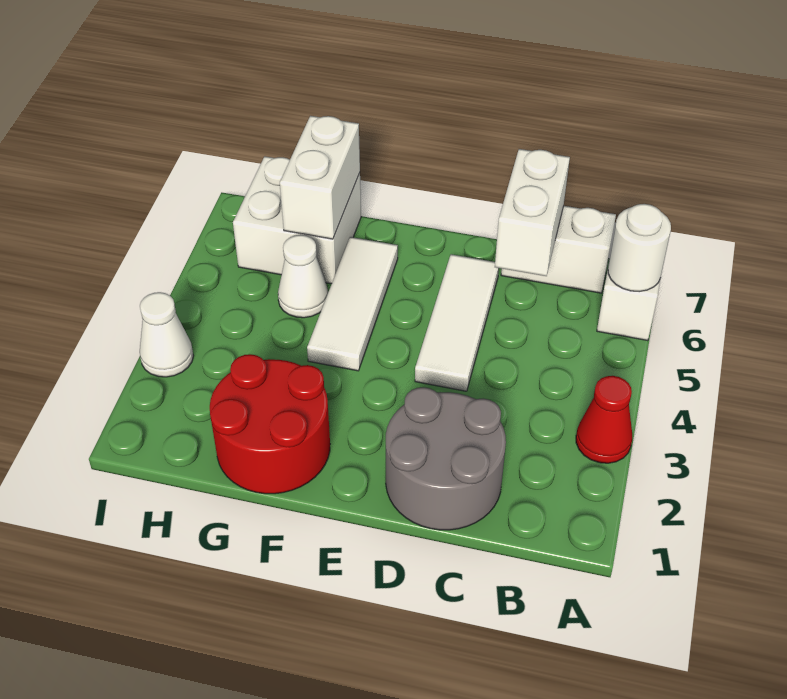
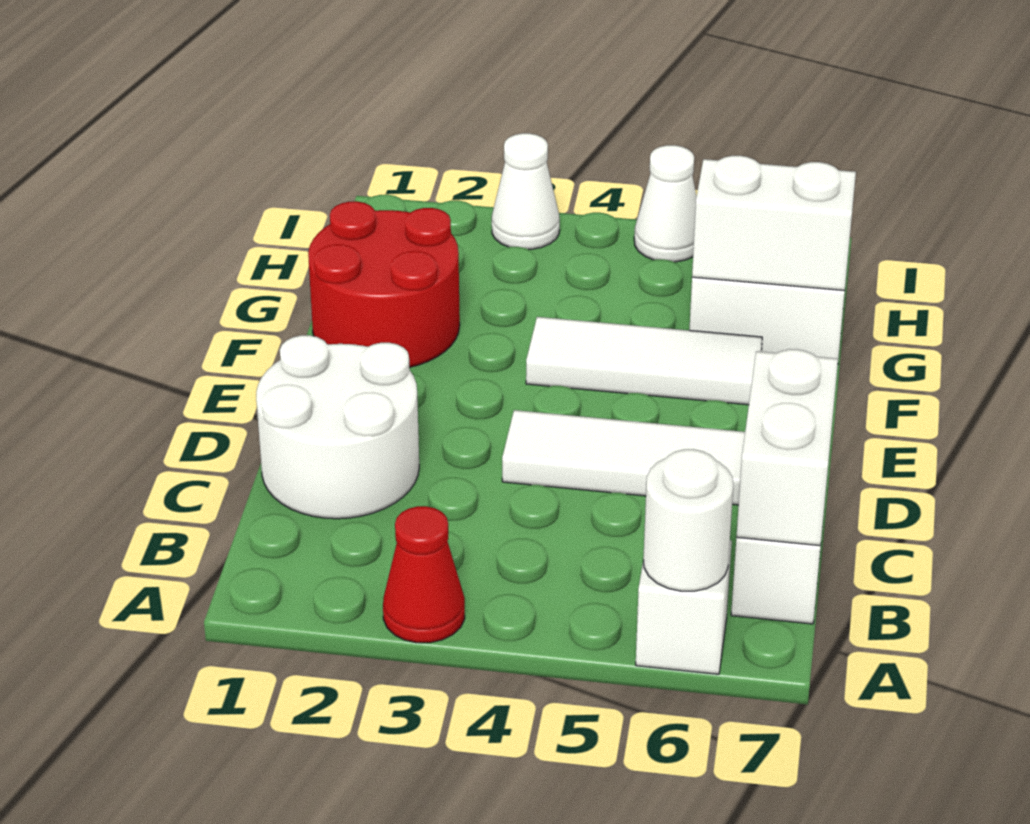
grey round brick C1:D2 level 1 -> white round brick C1:D2 level 1
white brick C6:C7 level 2 -> white brick B7:C7 level 2
white cone G5 level 1 -> white cone I5 level 1

